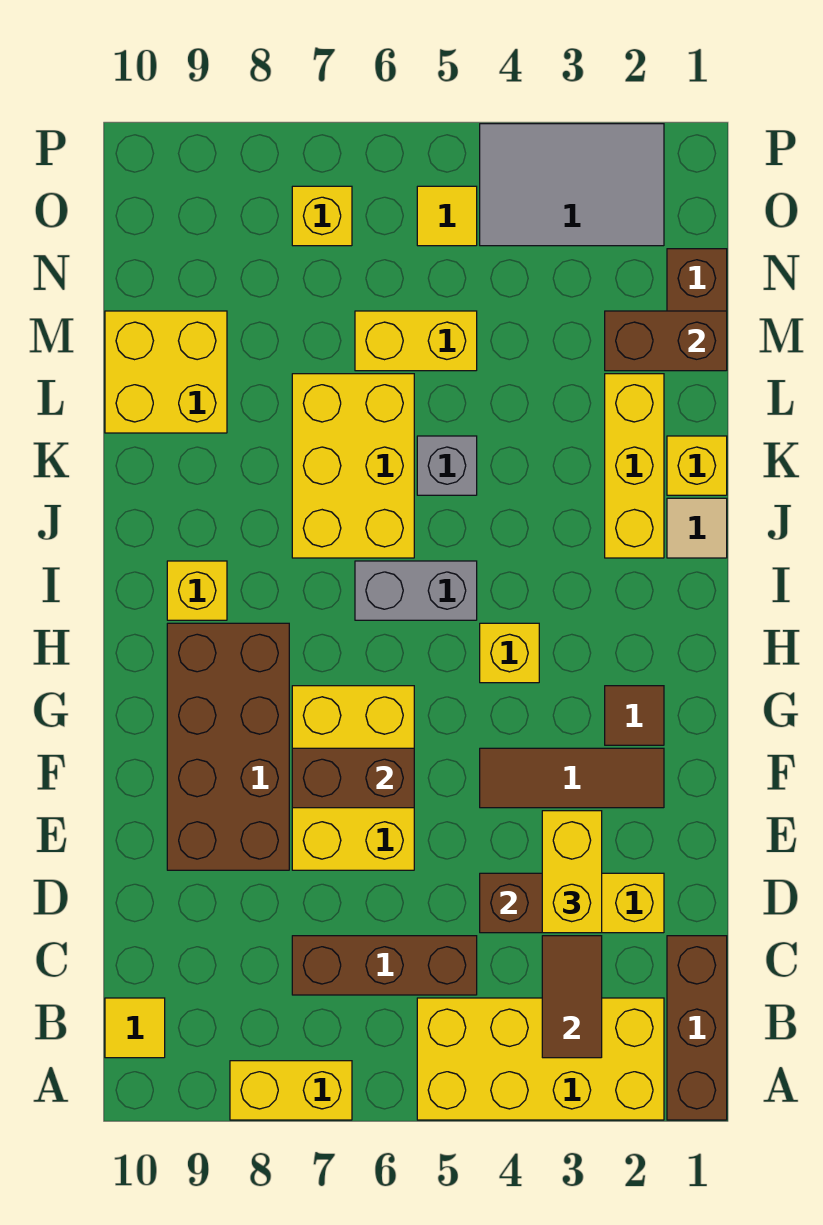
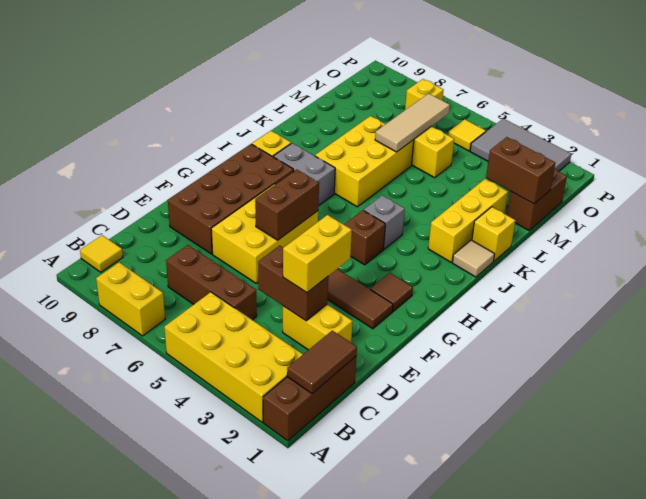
brown tile B3:C3 level 2 -> brown tile B1:C1 level 2
brown brick F6:F7 level 2 -> brown brick F6:G6 level 2
yellow brick H4 level 1 -> brown brick H4 level 1
grey brick I5:I6 level 1 -> grey brick I7:I8 level 1
grey brick K5 level 1 -> grey brick I4 level 1
none -> tan tile L6:N6 level 2
yellow brick L9:M10 level 1 -> none

